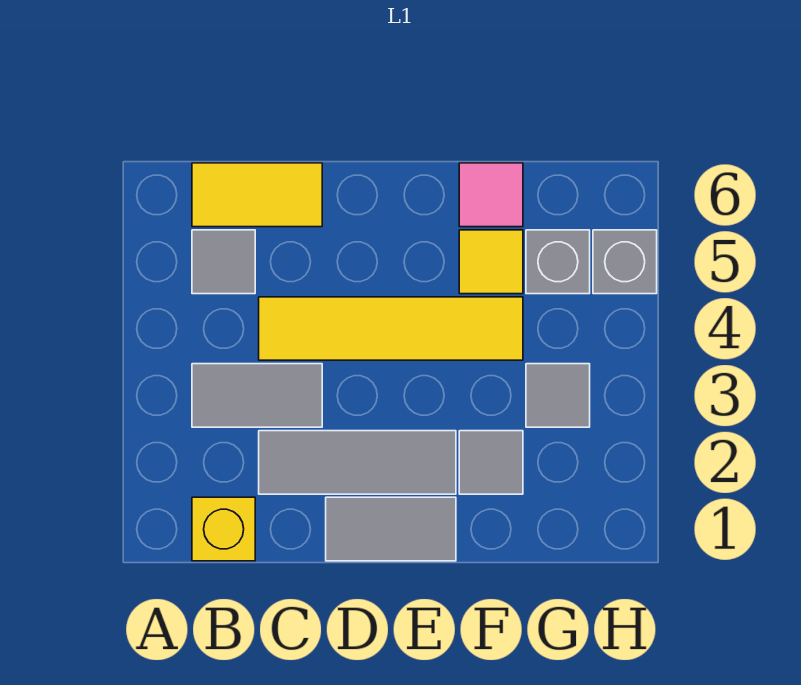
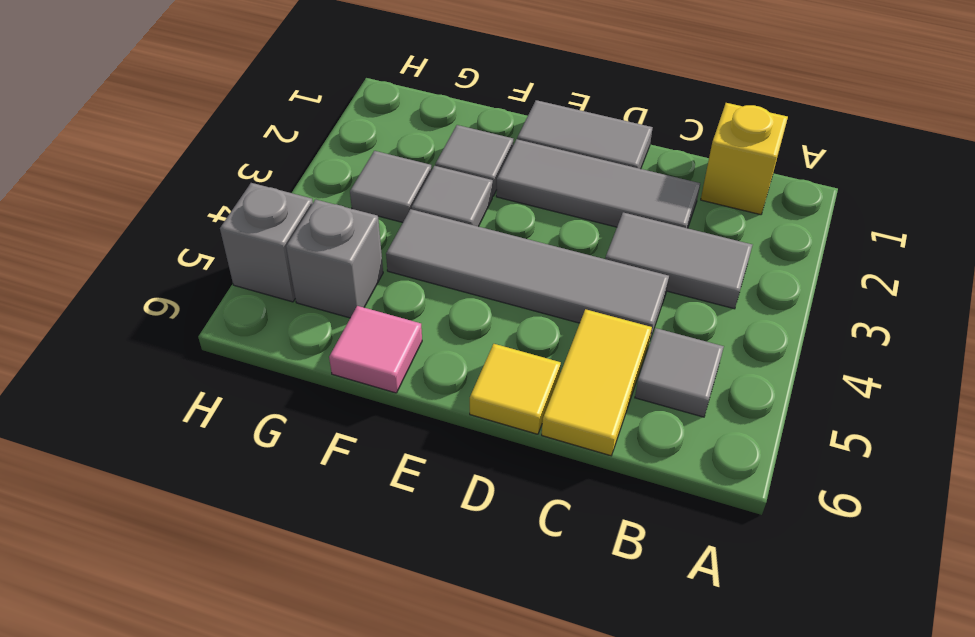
yellow tile B6:C6 level 1 -> yellow tile C5:C6 level 1
yellow tile C4:F4 level 1 -> grey tile C4:F4 level 1
none -> grey tile F3 level 1
yellow tile F5 level 1 -> yellow tile D6 level 1

